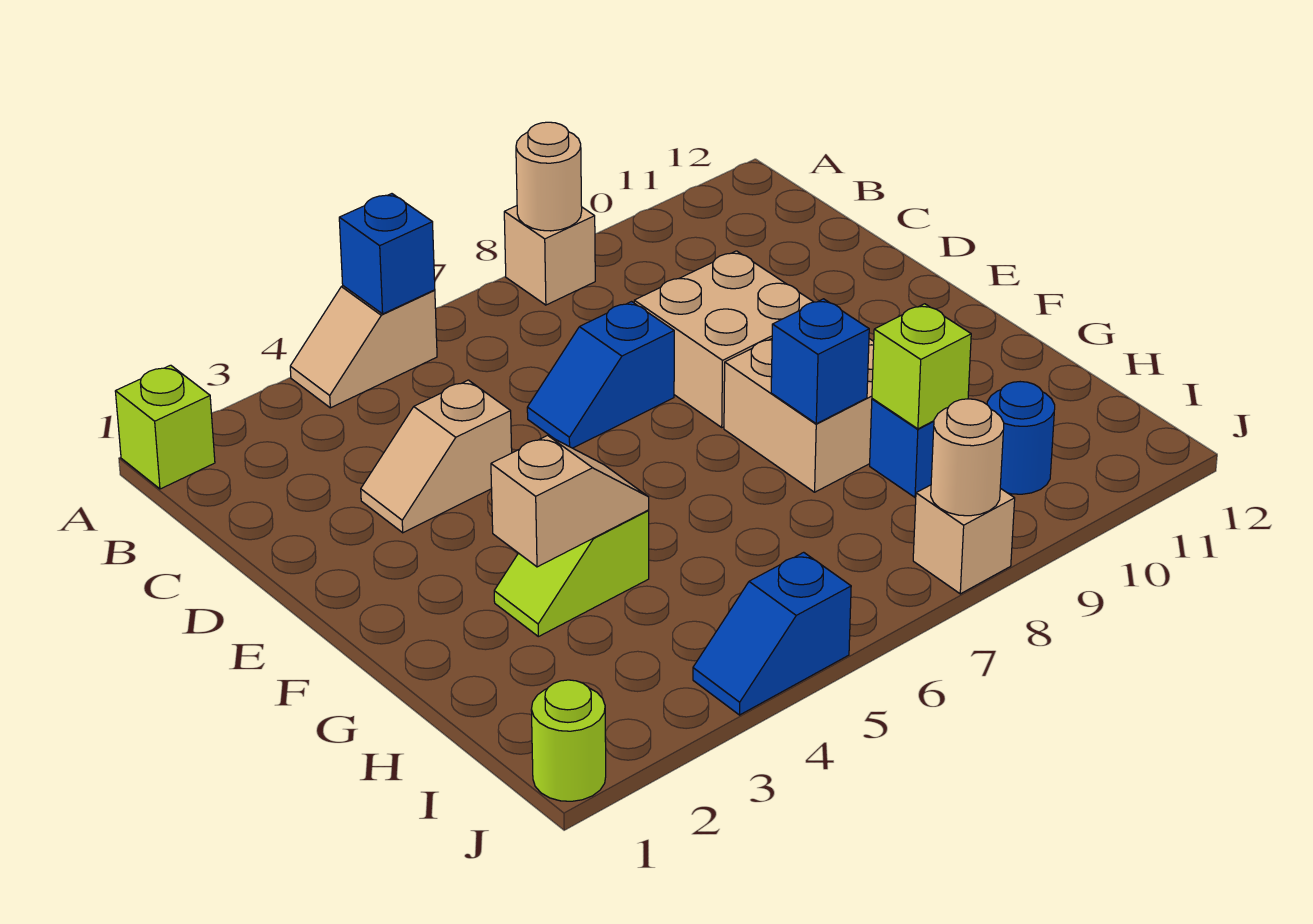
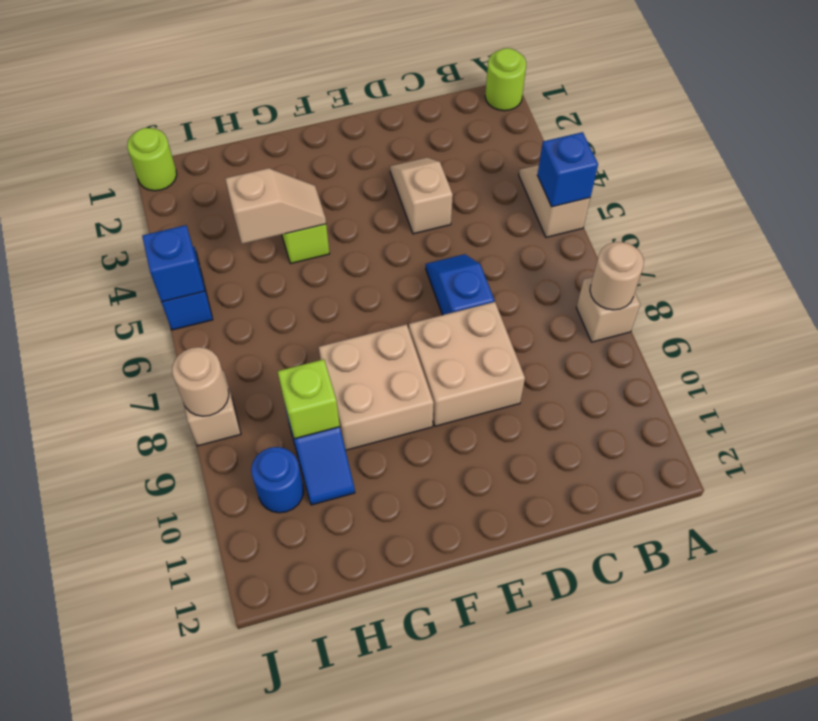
lime brick A1 level 1 -> lime round brick A1 level 1
tan slope G3:G4 level 2 top 3 -> tan slope G4:H4 level 2 top H
blue brick G8 level 2 -> blue brick J5 level 2

